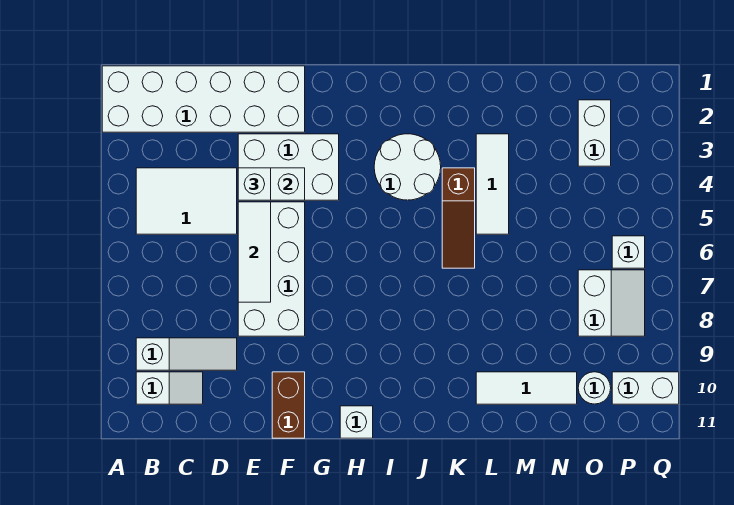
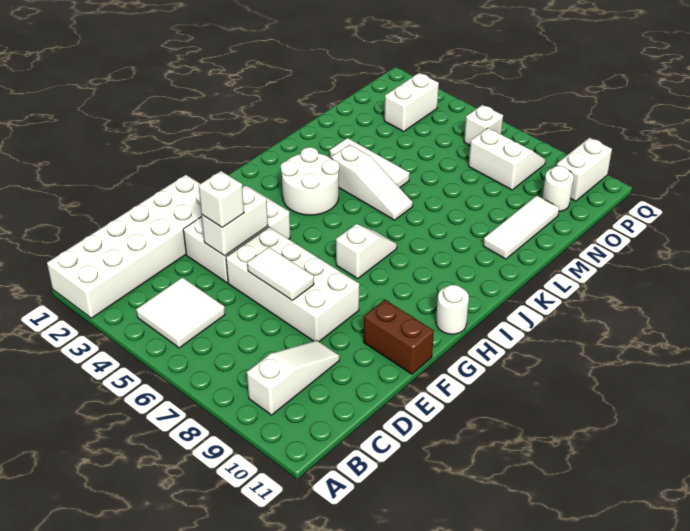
white tile B4:D5 level 1 -> white tile B4:C5 level 1
white slope B10:C10 level 1 top B -> white slope H7:I7 level 1 top H
white tile E5:E7 level 2 -> white tile E6:E7 level 2
white brick H11 level 1 -> white round brick H11 level 1
brown slope K4:K6 level 1 top 4 -> white slope K4:K6 level 1 top 4
white brick O2:O3 level 1 -> white brick O3:P3 level 1

